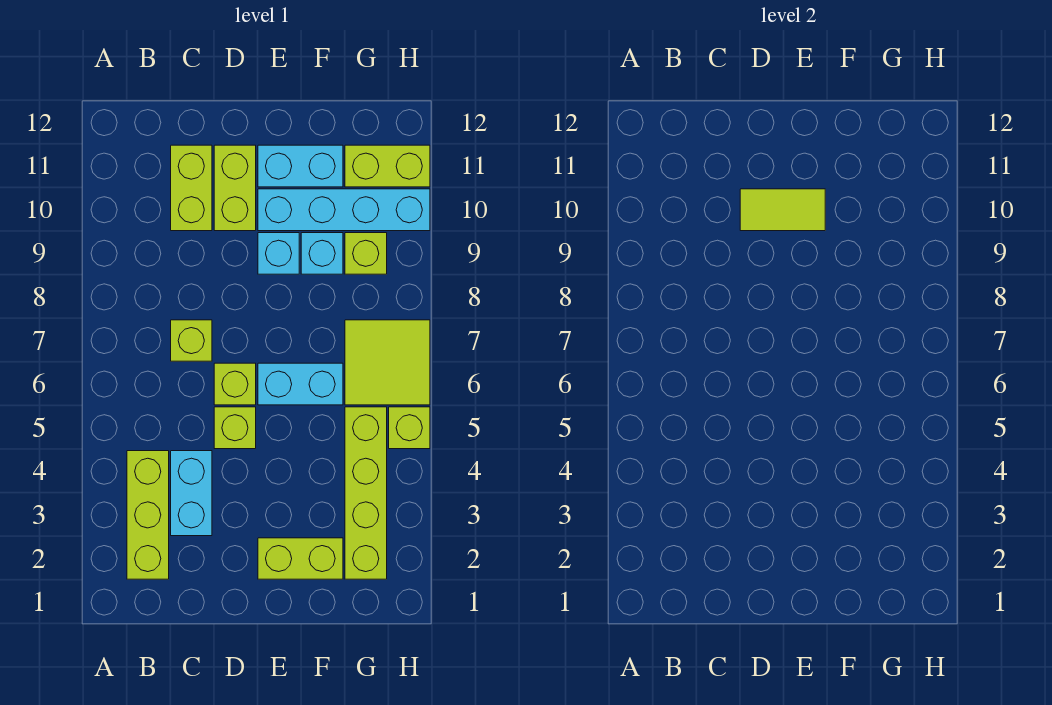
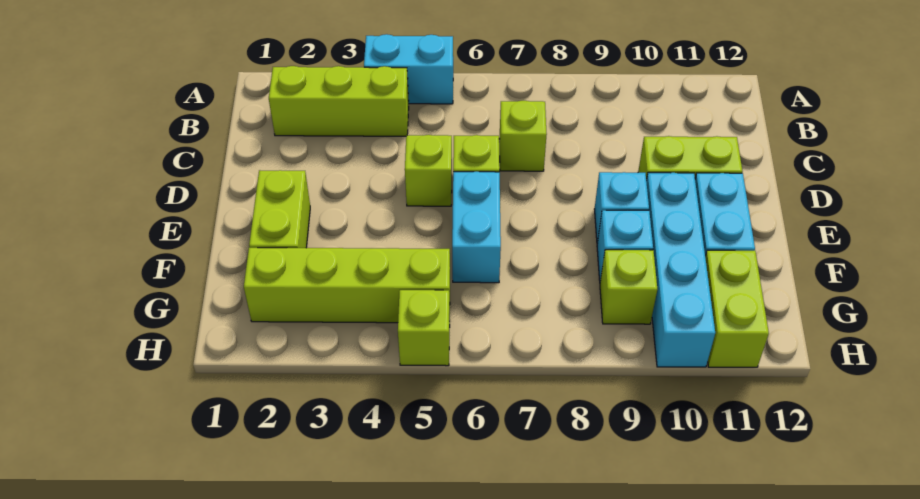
cyan brick C3:C4 level 1 -> cyan brick A4:A5 level 1
lime brick C10:C11 level 1 -> none
lime tile D10:E10 level 2 -> none
lime tile G6:H7 level 1 -> none

